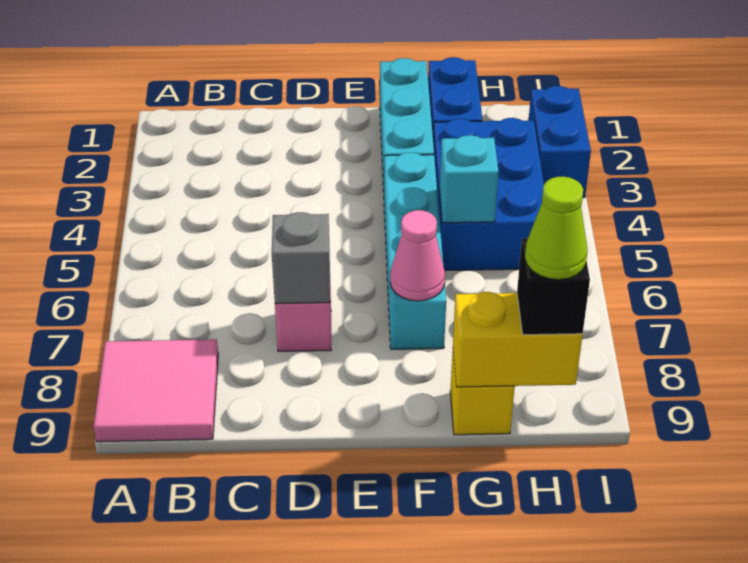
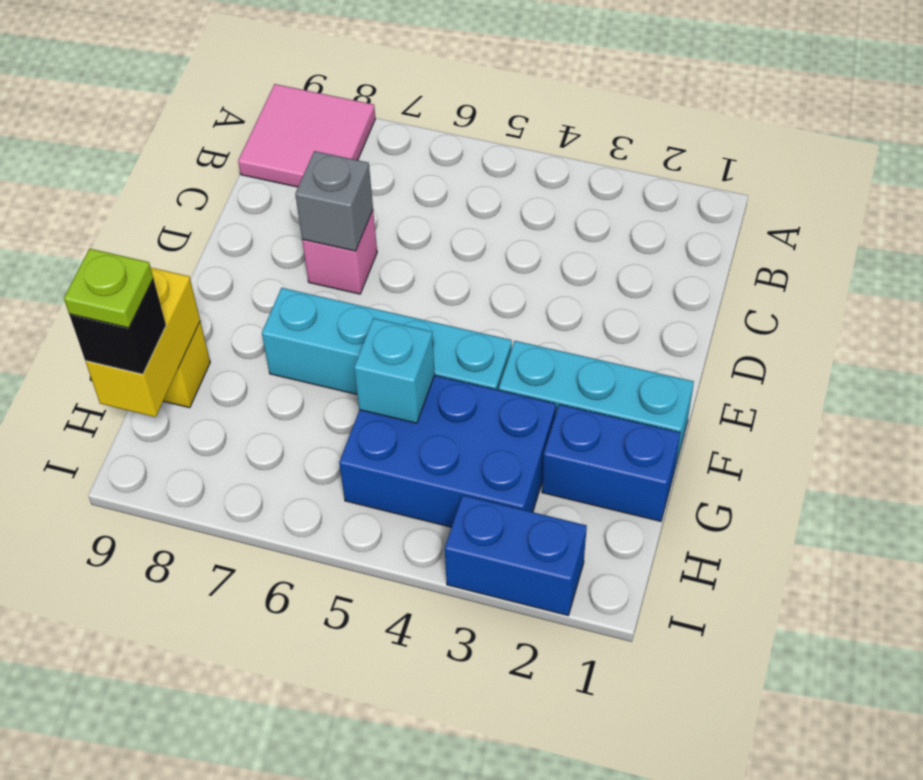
pink cone F7 level 2 -> none
lime cone H9 level 4 -> lime plate H9 level 4

